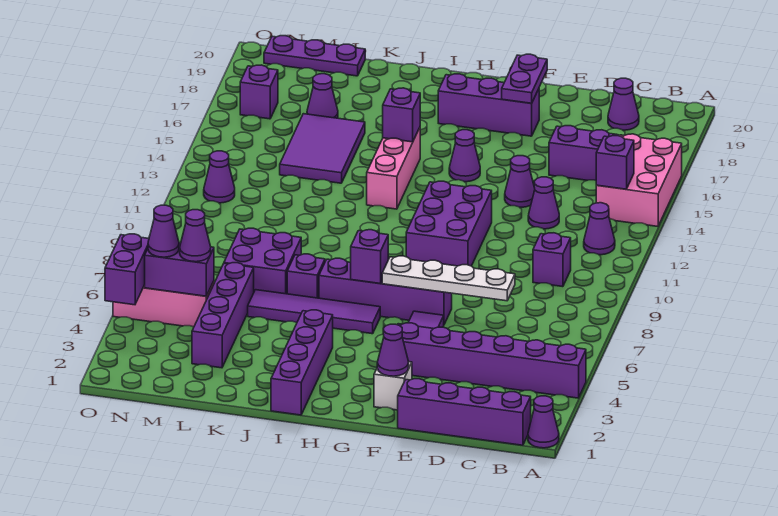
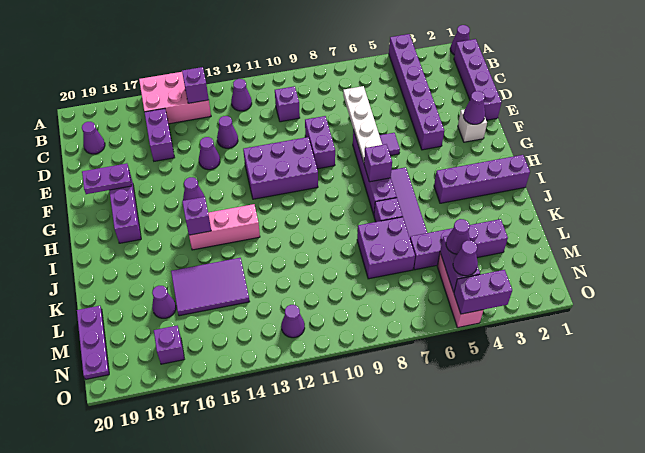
none -> purple brick E9:F9 level 1

